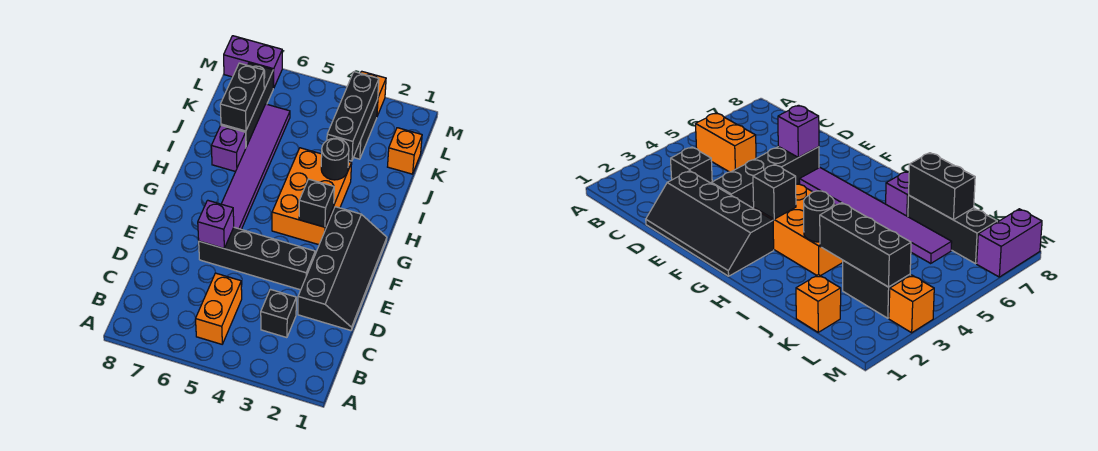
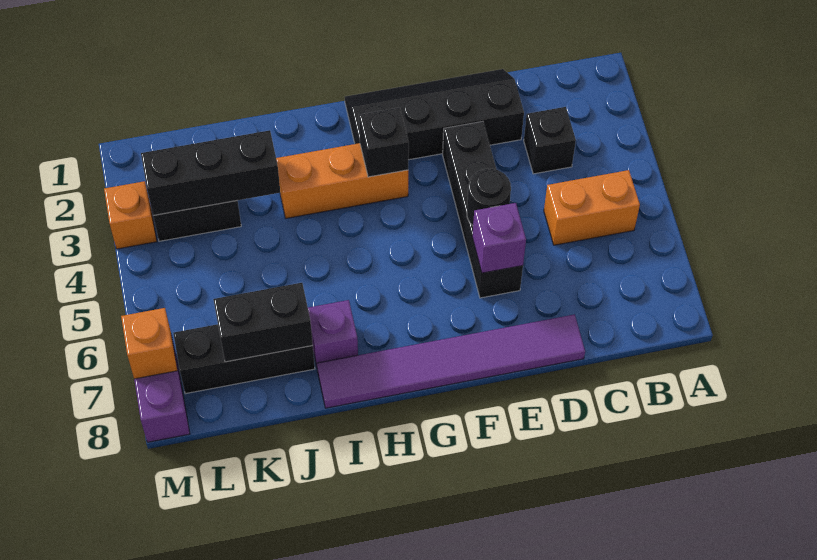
purple tile F6:K6 level 1 -> purple tile D8:I8 level 1
orange brick G3:I4 level 1 -> orange brick G3:I3 level 1
black round brick I3 level 2 -> black round brick E5 level 2
orange brick K1 level 1 -> orange brick M7 level 2

